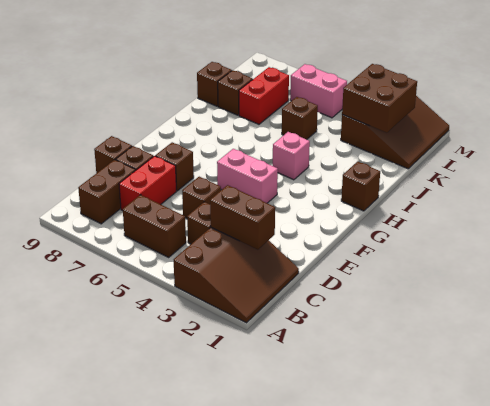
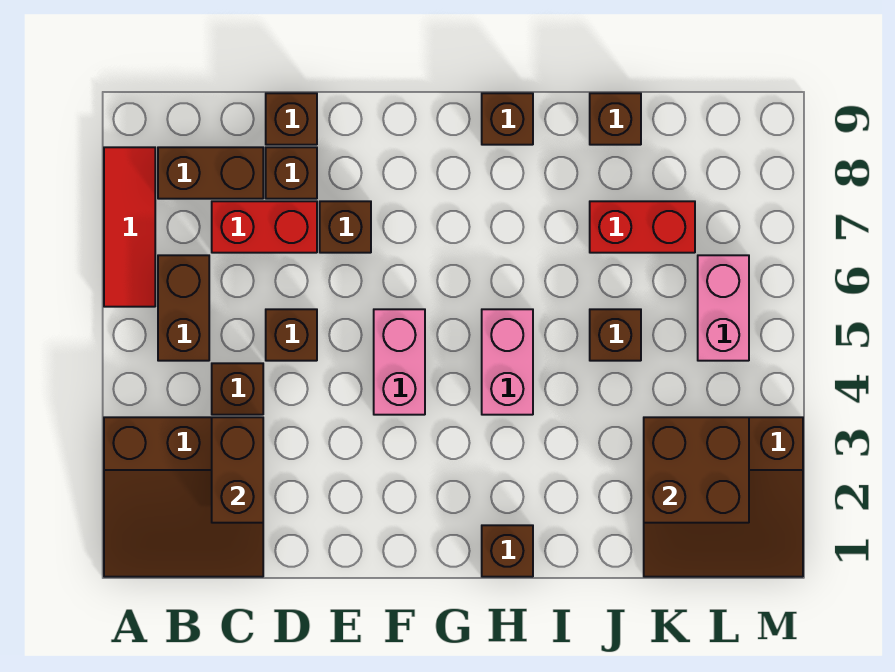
none -> red tile A6:A8 level 1
pink brick H4 level 1 -> pink brick H4:H5 level 1
brown brick J8 level 1 -> brown brick H9 level 1

